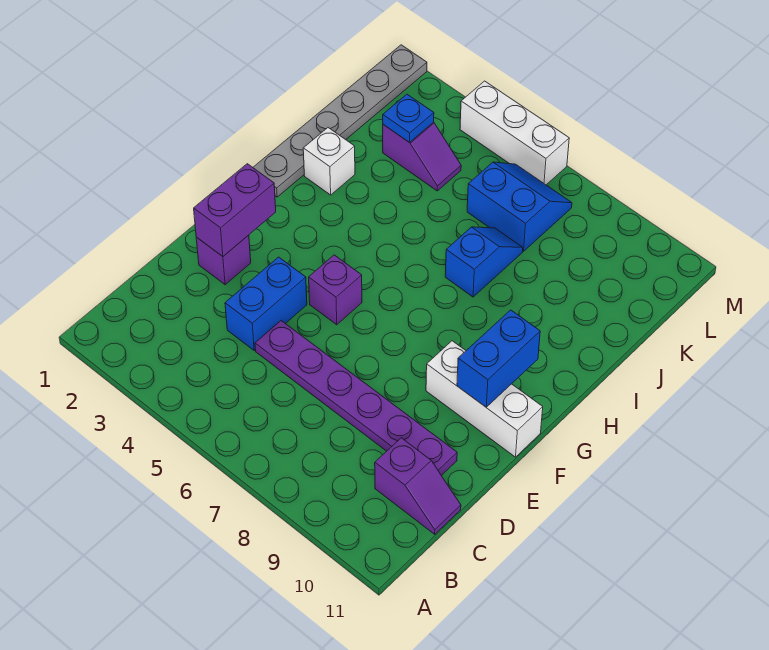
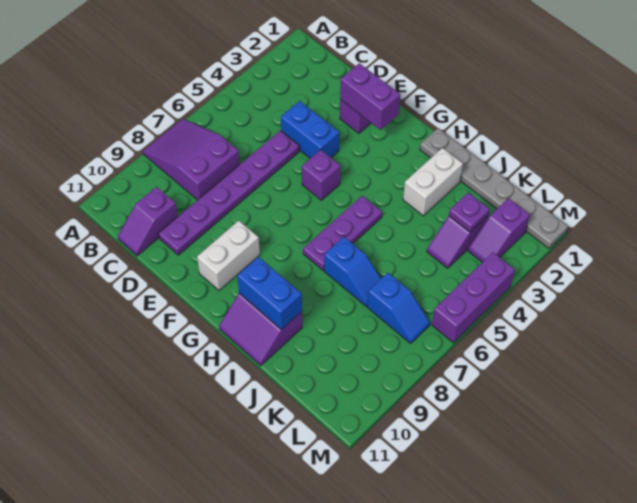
none -> purple slope A7:C8 level 1 top C
white brick F9:F11 level 1 -> white brick F9:F10 level 1
blue brick F10:G10 level 2 -> blue brick H10:I10 level 2
none -> purple plate H5:H7 level 1
none -> purple slope H10:I11 level 1 top 10
white brick I2 level 1 -> white brick I2:I3 level 1
blue plate K3 level 2 -> purple plate K3 level 2
blue slope K6:L7 level 1 top K -> blue slope K7:L7 level 1 top K
none -> purple slope L2:L3 level 1 top 2
white brick M4:M6 level 1 -> purple brick M4:M6 level 1

